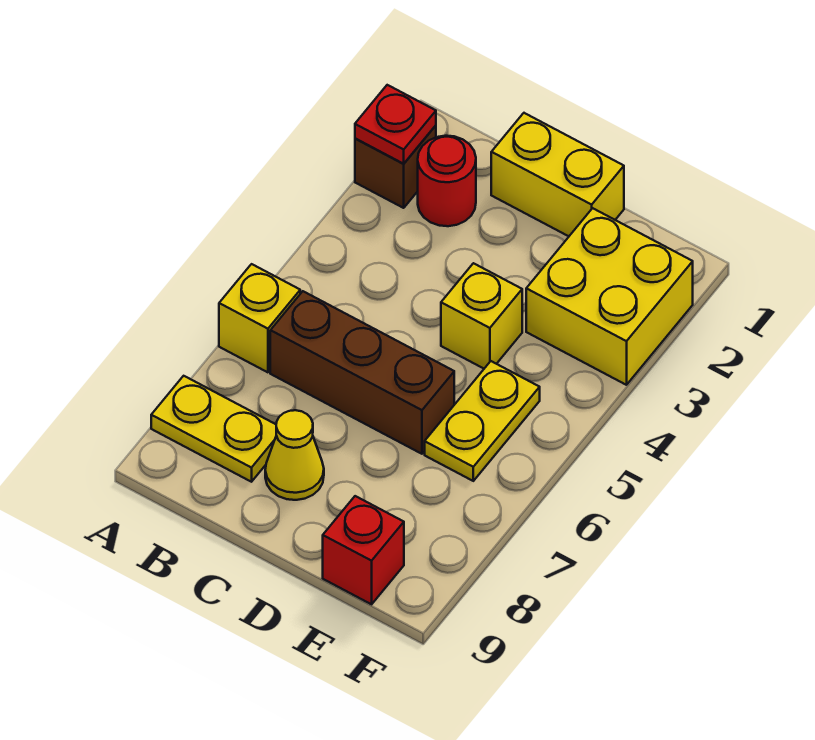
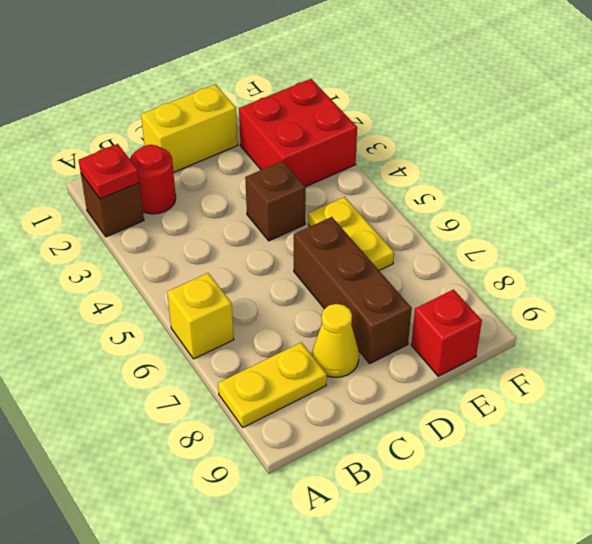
brown brick B6:D6 level 1 -> brown brick D6:D8 level 1
yellow brick D4 level 1 -> brown brick D4 level 1
yellow brick E2:F3 level 1 -> red brick E2:F3 level 1

